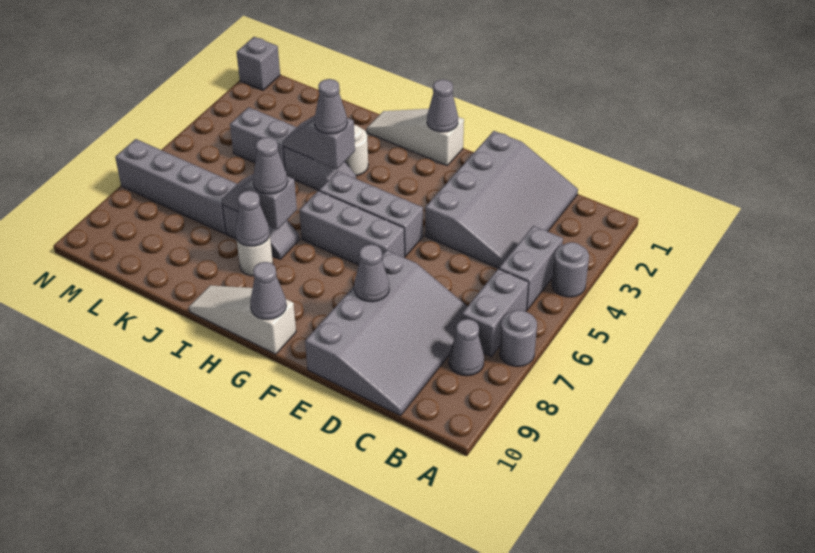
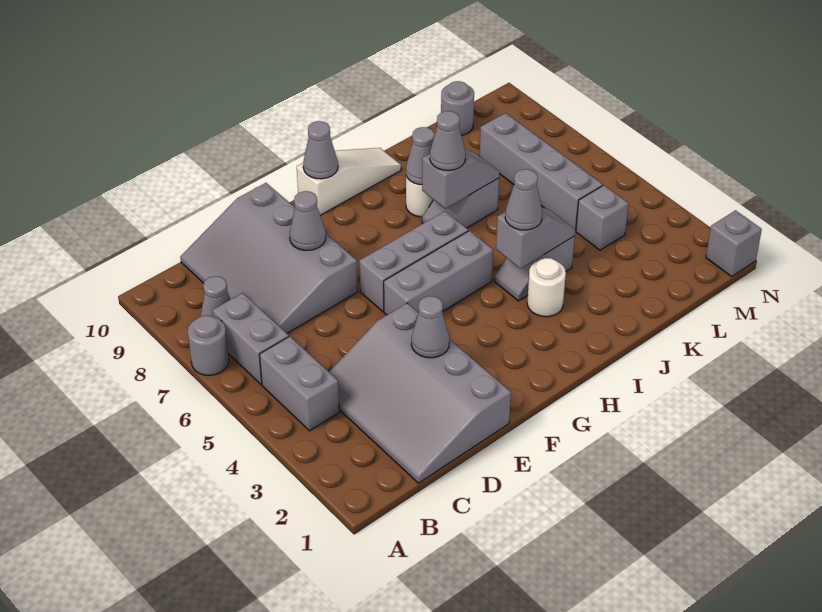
grey round brick A4 level 1 -> grey round brick L10 level 1
white slope G1:I1 level 1 top G -> none
grey cone G1 level 2 -> grey cone E3 level 2
grey brick K4:L4 level 1 -> grey brick L4 level 1
grey brick K7:N7 level 1 -> grey brick L5:L8 level 1

